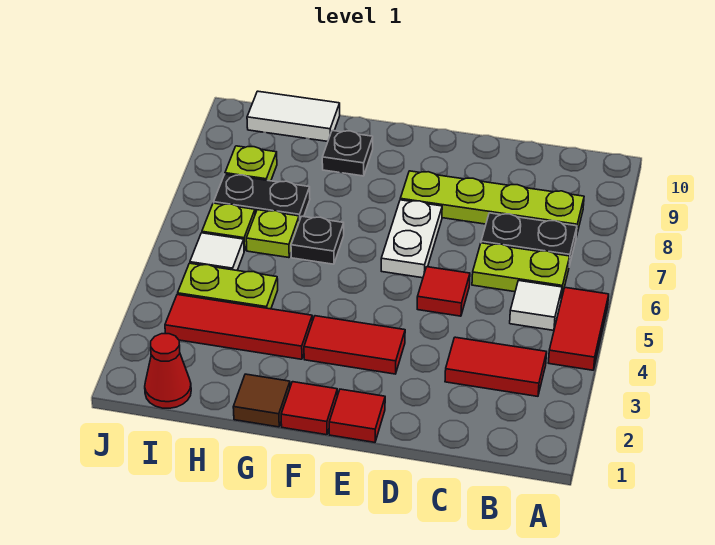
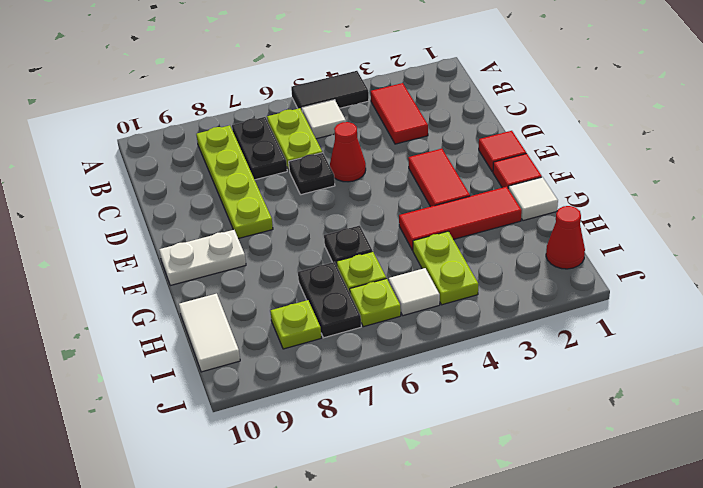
red tile A4:A5 level 1 -> black tile A4:A5 level 1
red tile D5 level 1 -> red cone D5 level 1
white plate E6:E7 level 1 -> white plate F9:F10 level 1
brown tile G1 level 1 -> white tile G1 level 1
red tile G3:I3 level 1 -> red tile G2:G4 level 1
black plate G9 level 1 -> black plate D6 level 1

